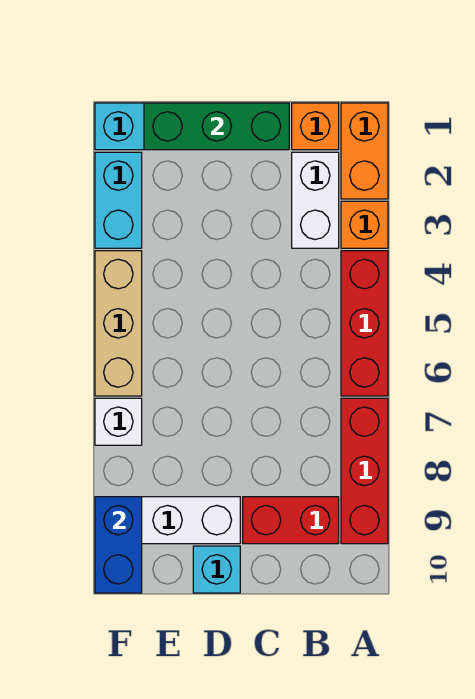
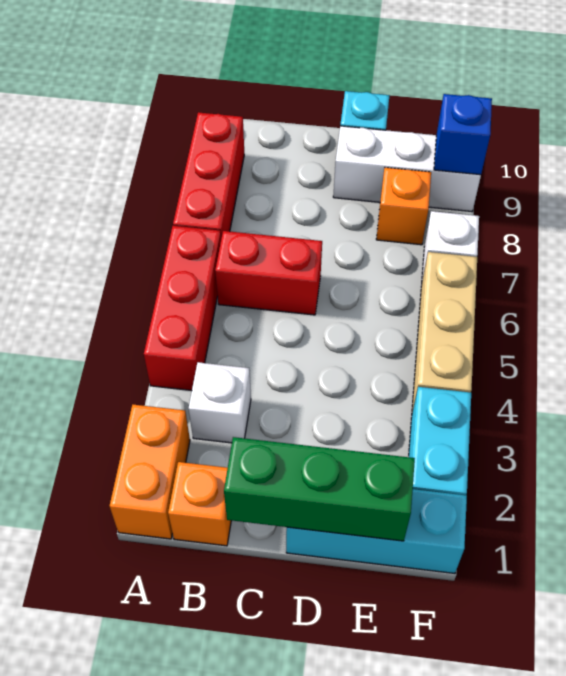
orange brick A3 level 1 -> orange brick E8 level 1
white brick B2:B3 level 1 -> white brick B3 level 1
red brick B9:C9 level 1 -> red brick B6:C6 level 1
blue brick F9:F10 level 2 -> blue brick F9 level 2

